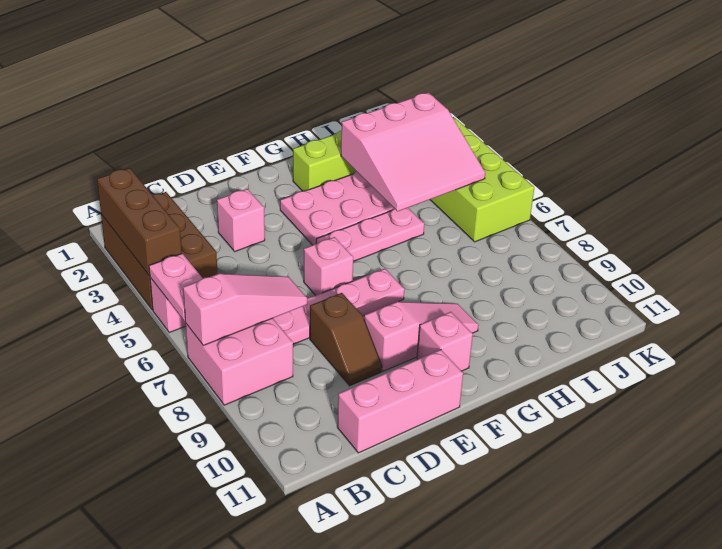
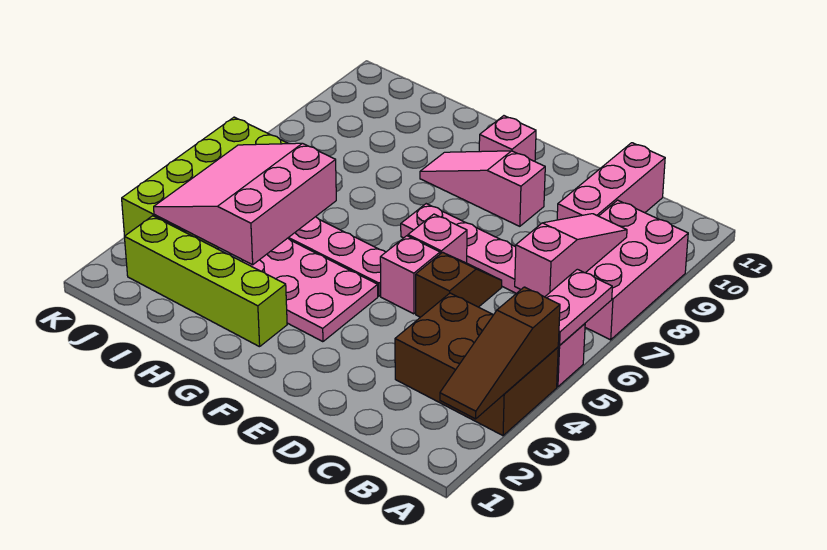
brown brick A2:B4 level 1 -> brown brick A3:C4 level 1
brown brick A2:A4 level 2 -> brown slope A2:A4 level 2 top 4
pink brick A7:B8 level 1 -> pink brick A7:B9 level 1
pink slope A7:C7 level 2 top A -> pink slope B6:B8 level 2 top 6
pink brick C11:E11 level 1 -> pink brick C9:C11 level 1
pink brick D3 level 1 -> pink brick E5 level 1
brown slope D8:D9 level 1 top 8 -> brown slope D5:D6 level 1 top 5
pink slope H3:J5 level 2 top 3 -> pink slope H3:J5 level 2 top H

